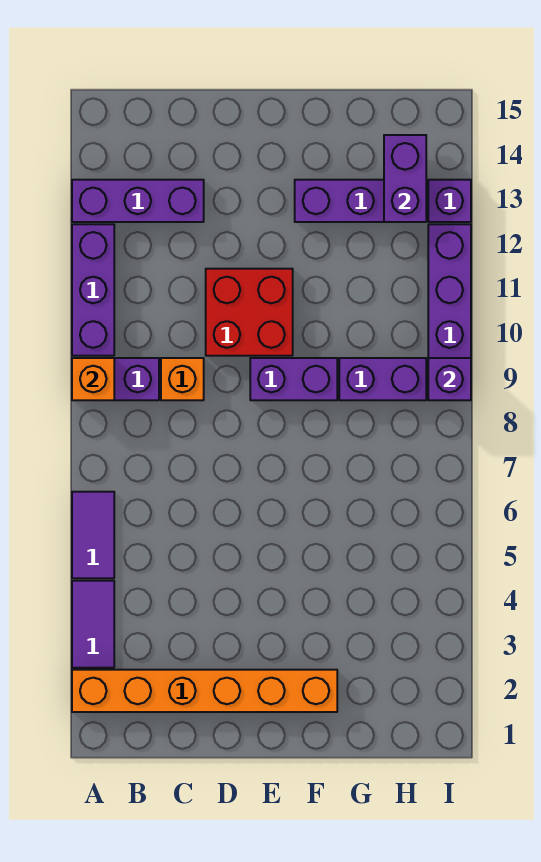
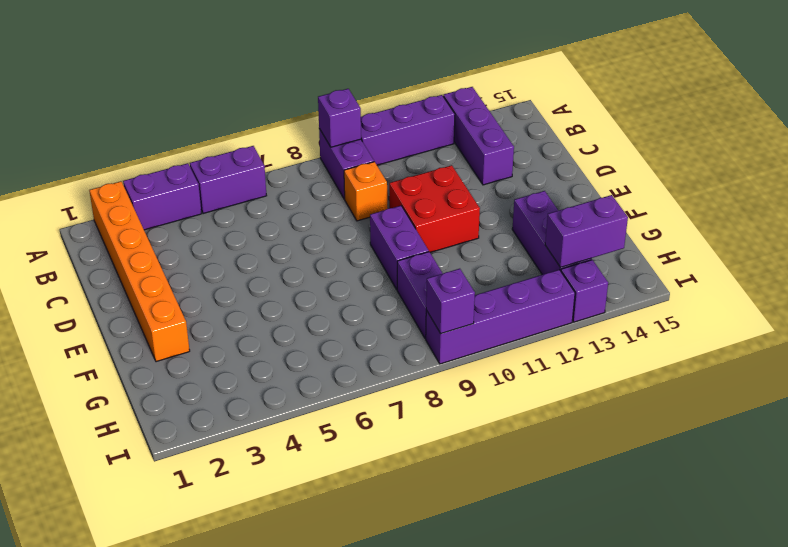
purple tile A3:A4 level 1 -> purple brick A3:A4 level 1
purple tile A5:A6 level 1 -> purple brick A5:A6 level 1
orange brick A9 level 2 -> purple brick A9 level 2

